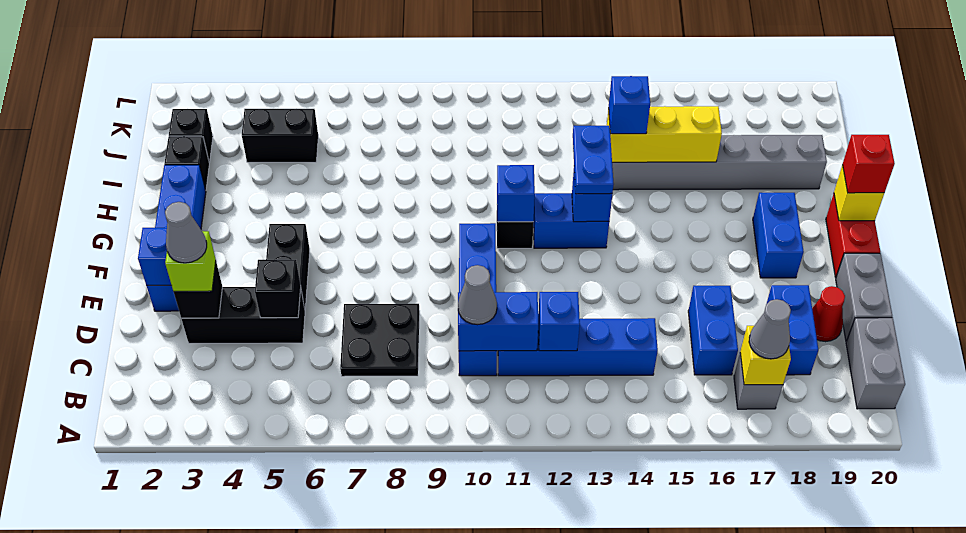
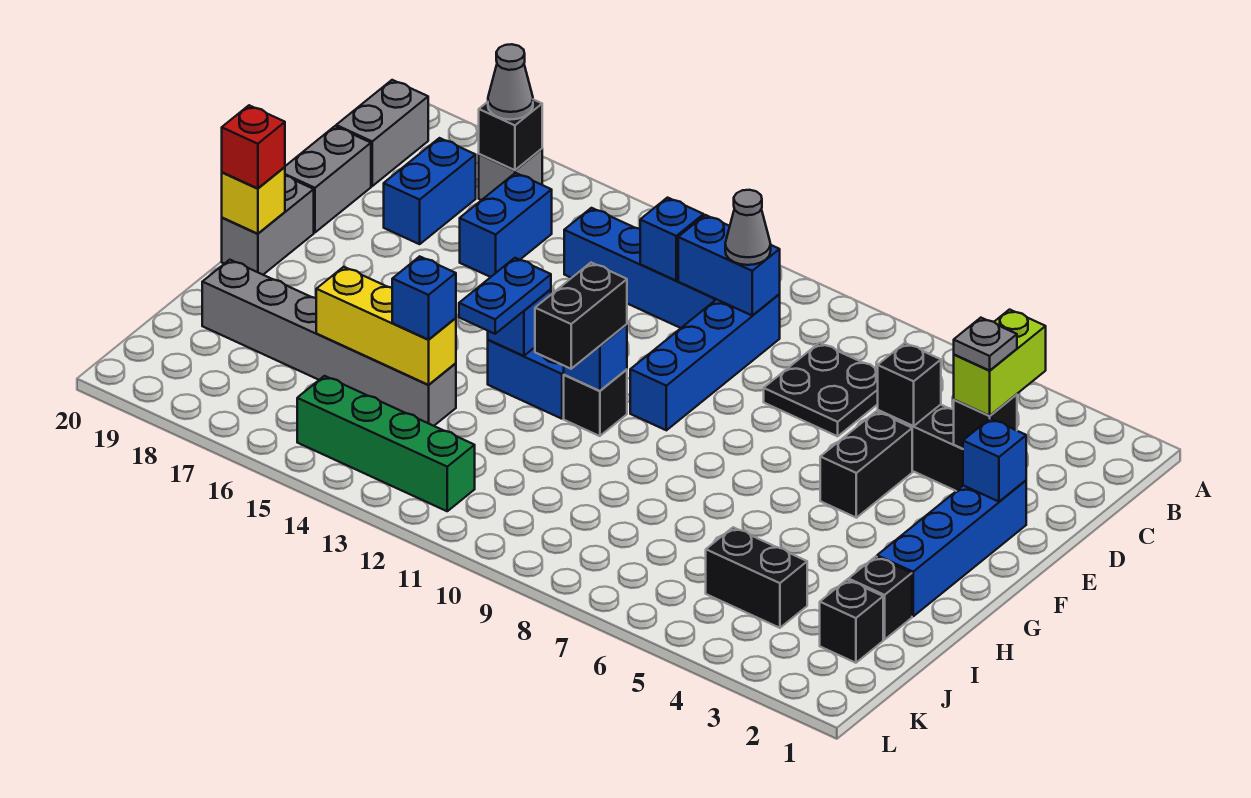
yellow brick B17 level 2 -> black brick B17 level 2
lime brick D3 level 3 -> lime brick C3:D3 level 3
grey cone D3 level 4 -> grey plate D3 level 4
red cone D19 level 1 -> none
blue brick F18:G18 level 1 -> none
red brick F20:G20 level 1 -> grey brick F20:G20 level 1
none -> black brick G11:H11 level 3
none -> green brick K12:K15 level 1

